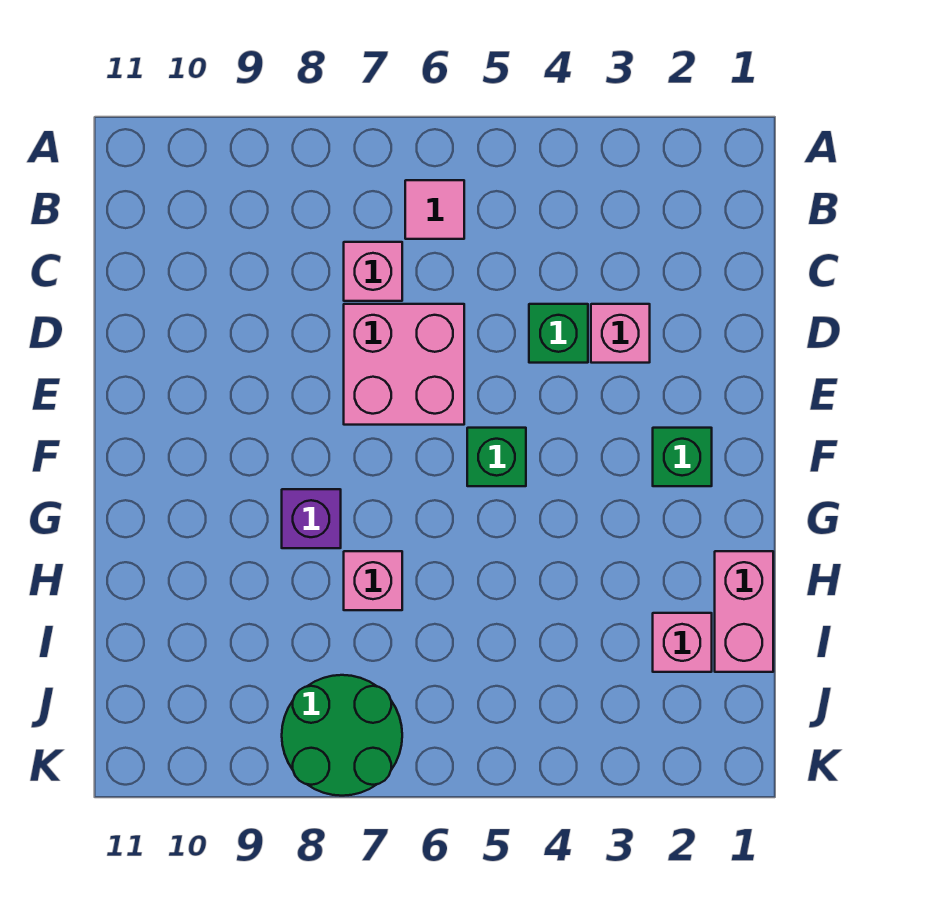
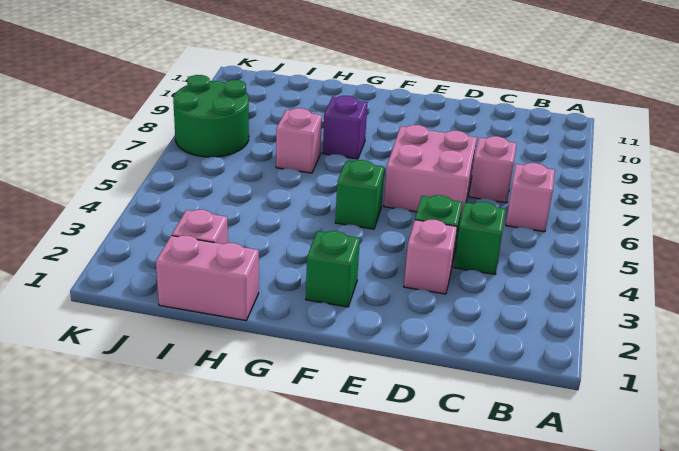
pink tile B6 level 1 -> pink brick B6 level 1
none -> green brick C4 level 1

